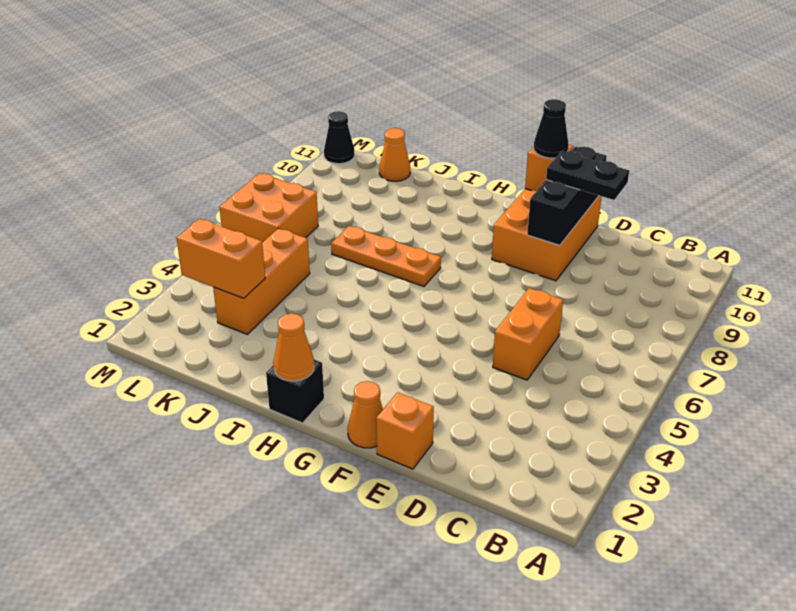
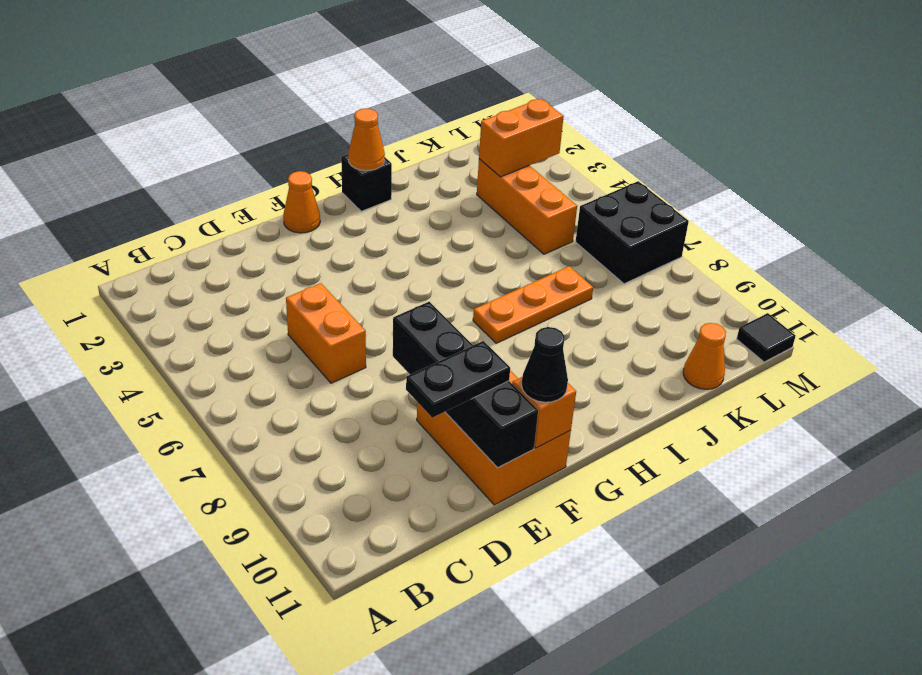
orange brick E1 level 1 -> none
black brick E9:E11 level 2 -> black brick E8:E11 level 2
orange brick L6:M7 level 1 -> black brick L6:M7 level 1
black cone M11 level 1 -> black tile M11 level 1

